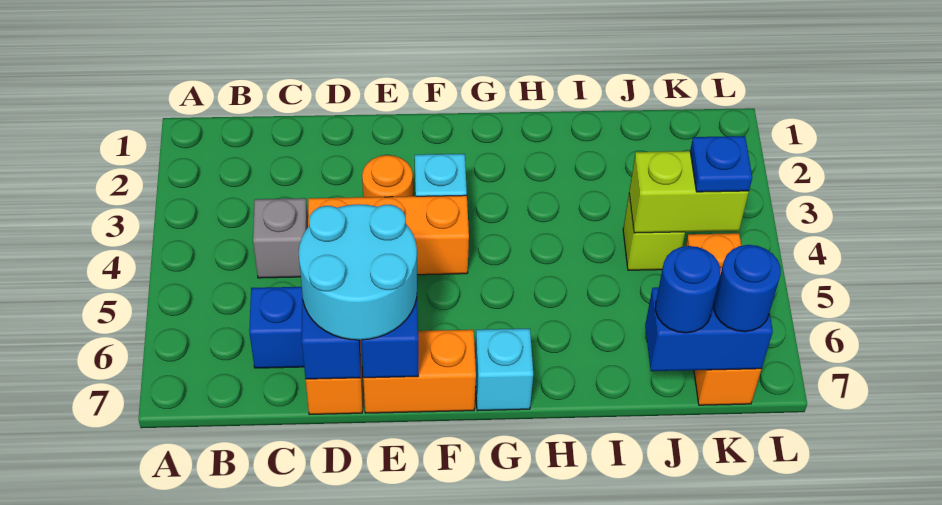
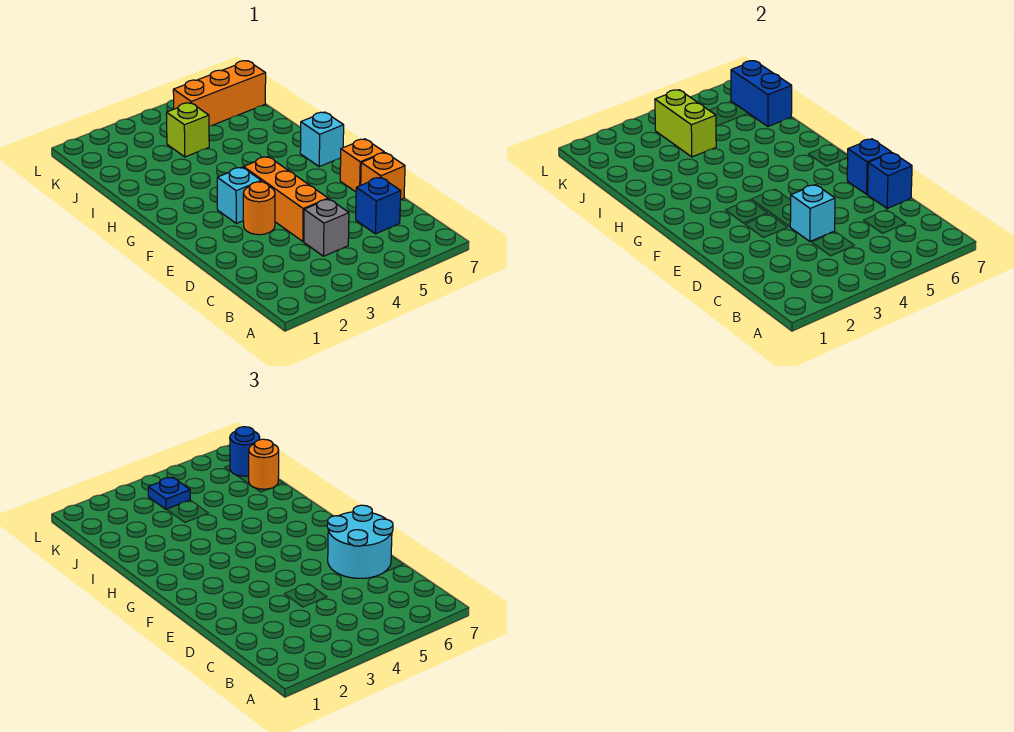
none -> cyan brick D4 level 2
orange brick E7:F7 level 1 -> orange brick E7 level 1
blue round brick J7 level 3 -> orange round brick J7 level 3

